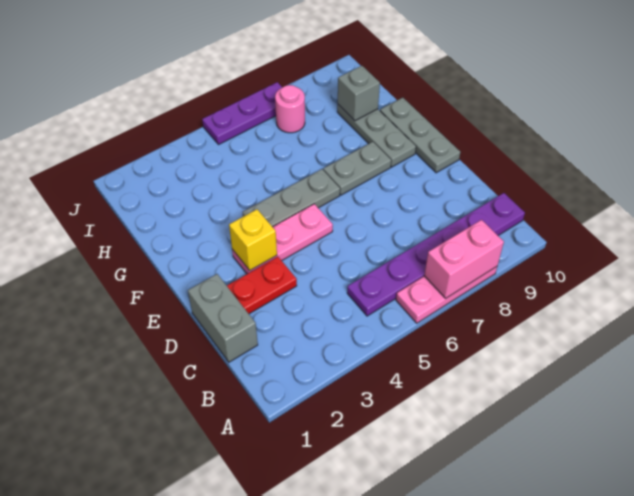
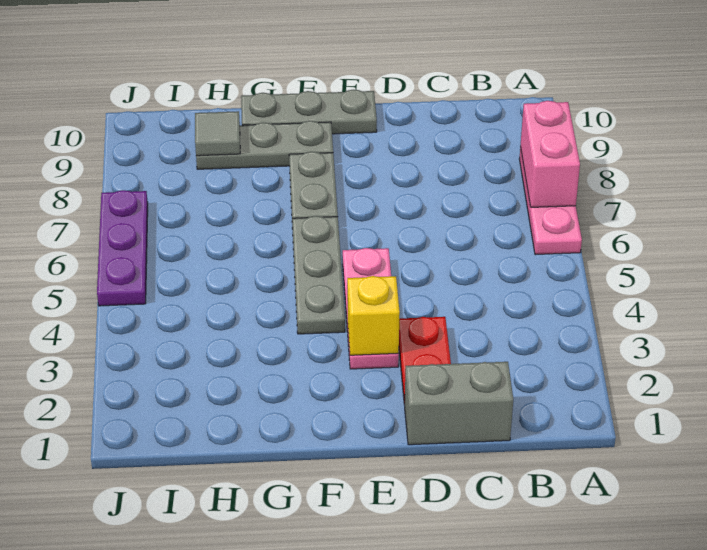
purple plate B5:B10 level 1 -> none
grey brick H9 level 2 -> grey tile H9 level 2
pink round brick I7 level 1 -> none

